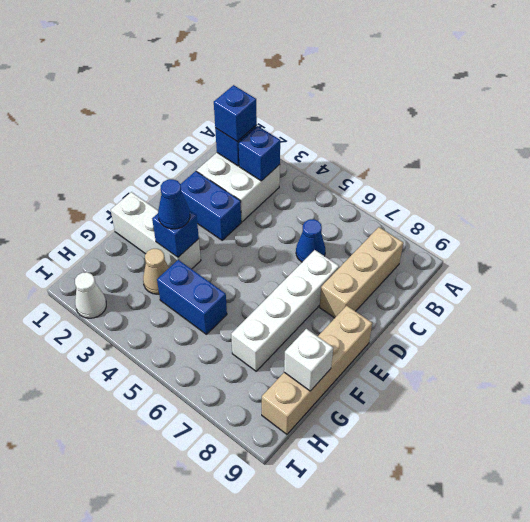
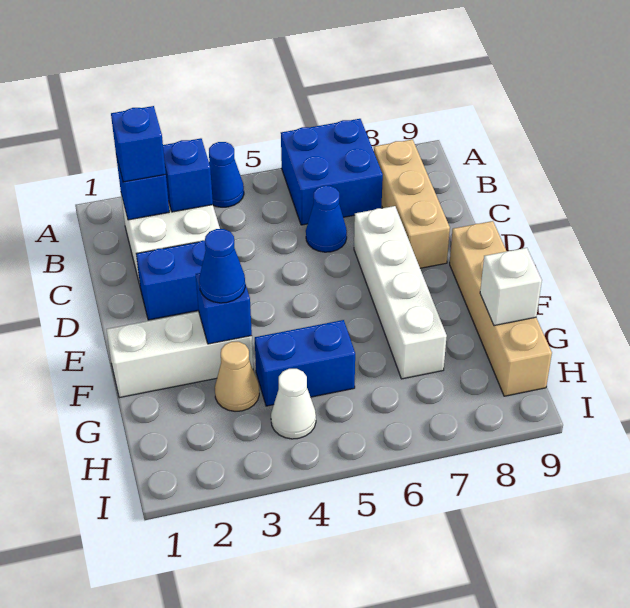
none -> blue cone A4 level 1
none -> blue brick A6:B7 level 1
white cone I2 level 1 -> white cone H4 level 1

